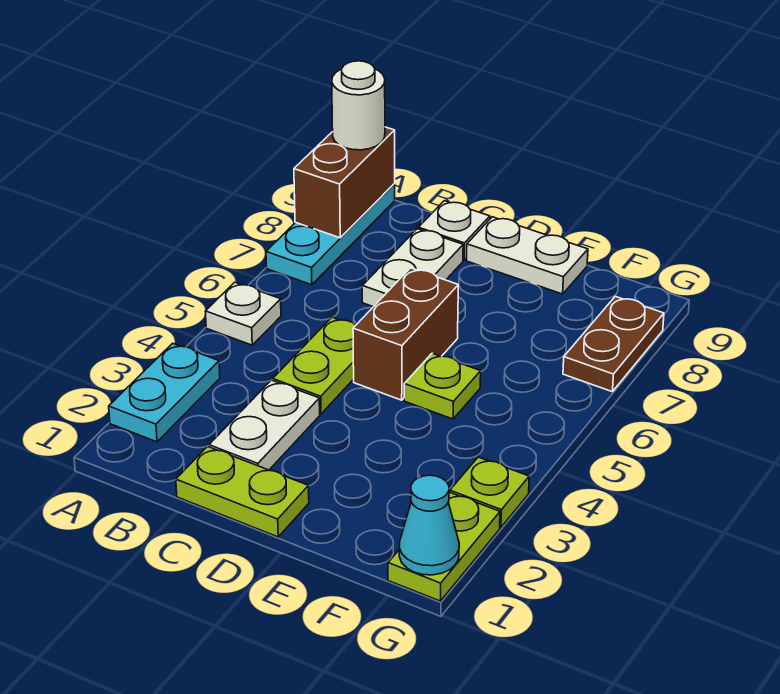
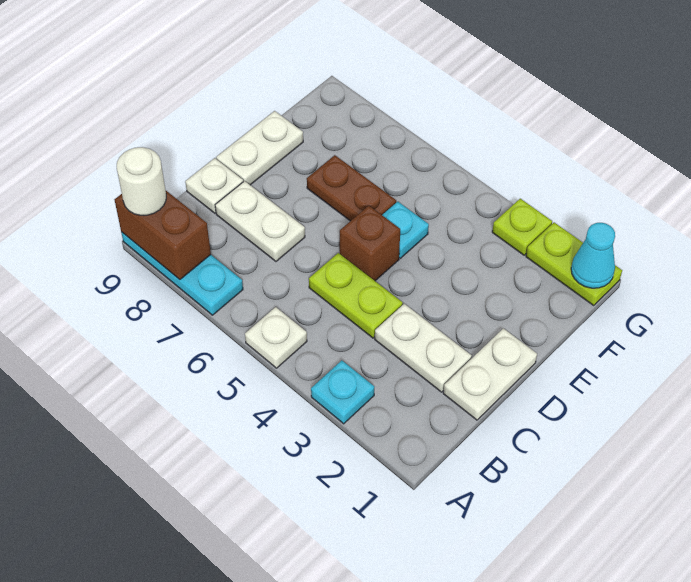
cyan plate A2:A3 level 1 -> cyan plate A3 level 1
lime plate C1:D1 level 1 -> white plate C1:D1 level 1
brown brick D5:D6 level 1 -> brown brick D5 level 1
lime plate E5 level 1 -> cyan plate E5 level 1
brown plate G7:G8 level 1 -> brown plate E6:E7 level 1

